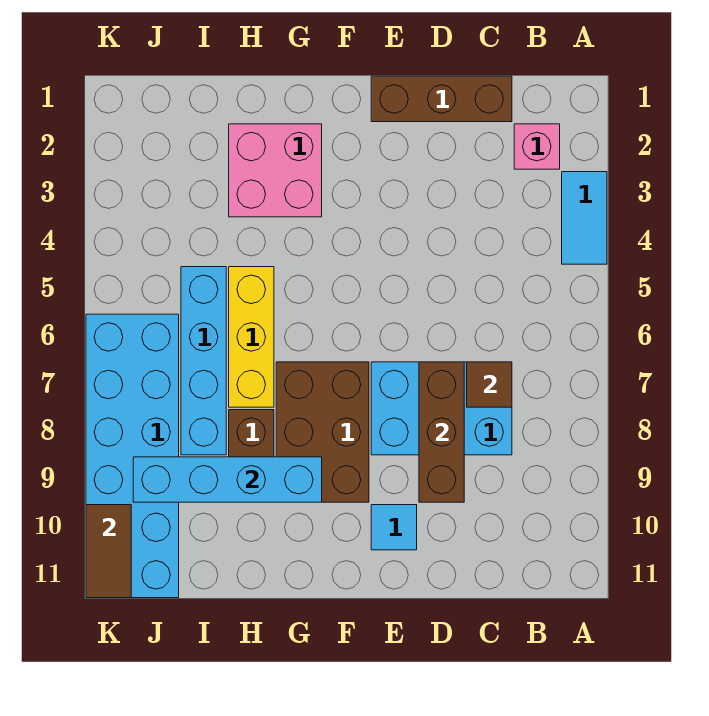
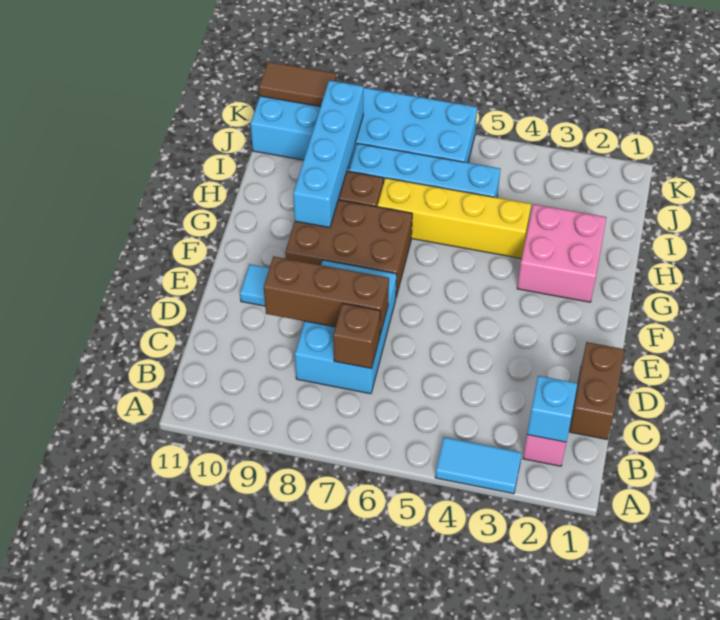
none -> cyan brick B2 level 2
brown brick C1:E1 level 1 -> brown brick C1:D1 level 1
brown tile C7 level 2 -> brown brick C7 level 2
yellow brick H5:H7 level 1 -> yellow brick H4:H7 level 1

